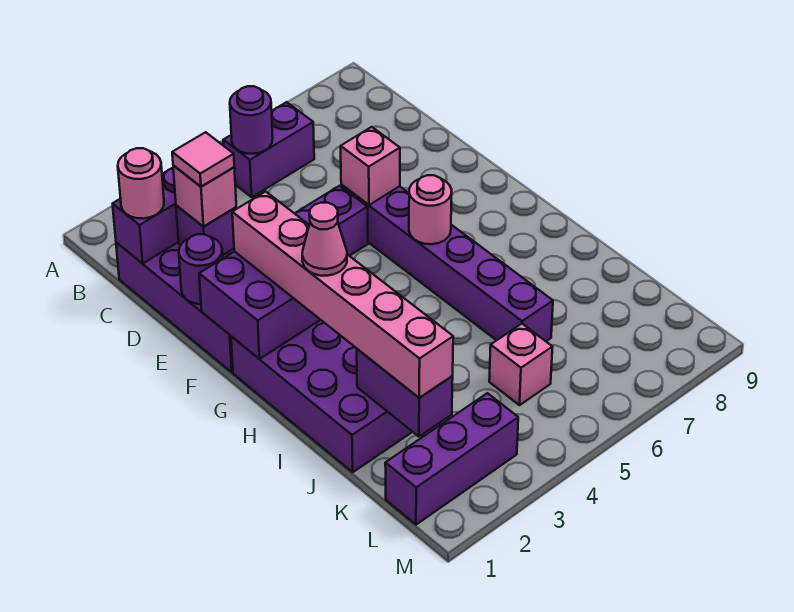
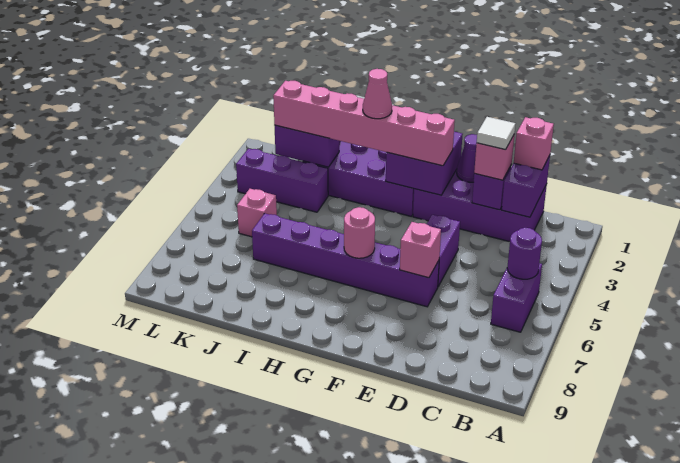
pink round brick C1 level 3 -> pink brick C1 level 3
pink tile D2 level 4 -> white tile D2 level 4
purple round brick E1 level 2 -> purple cone E1 level 2
purple brick L1:L3 level 1 -> purple brick J3:L3 level 1

